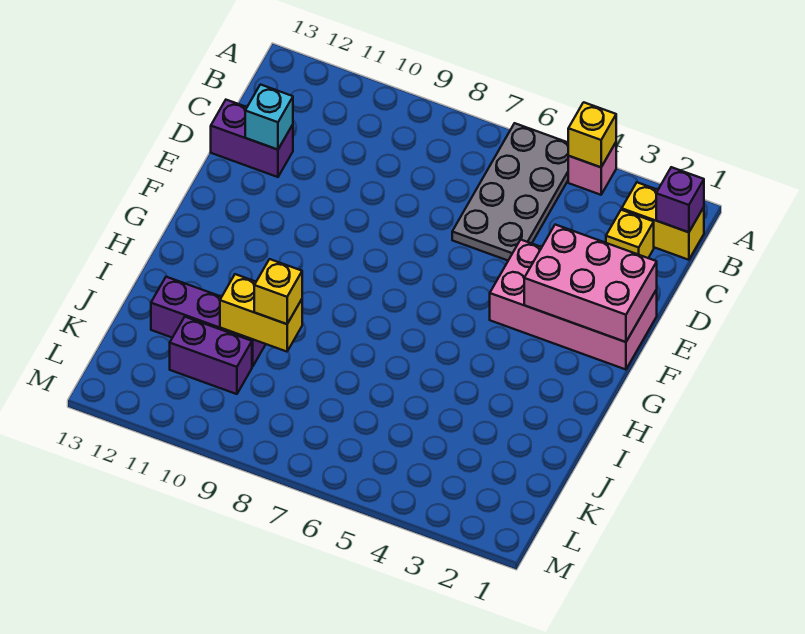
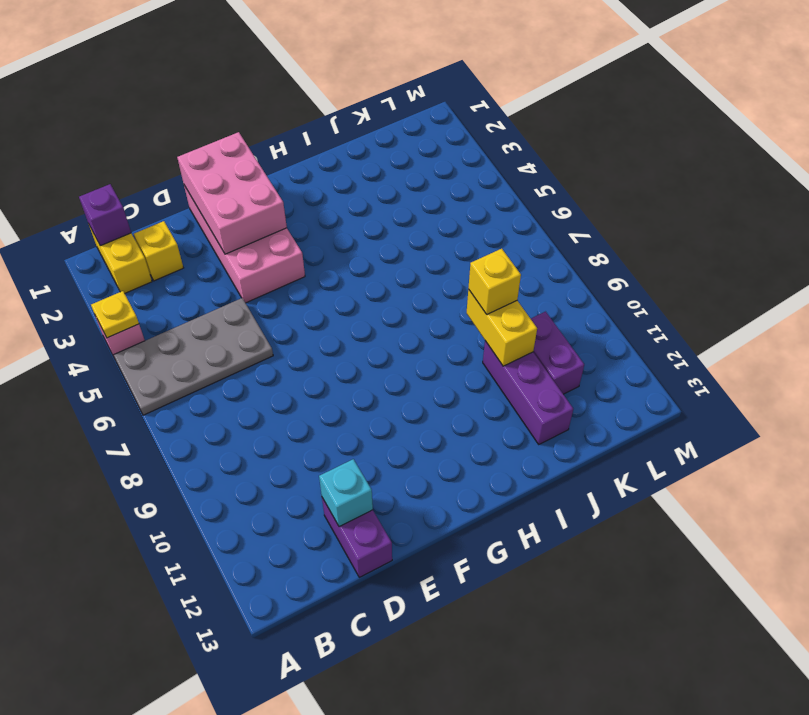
yellow brick A4 level 2 -> yellow plate A4 level 2

